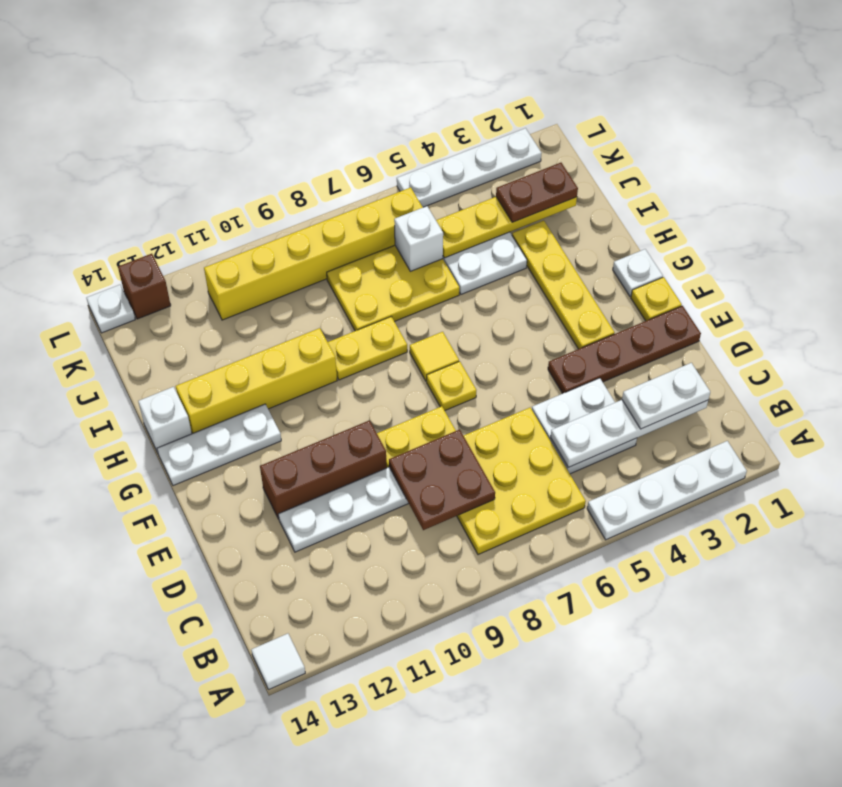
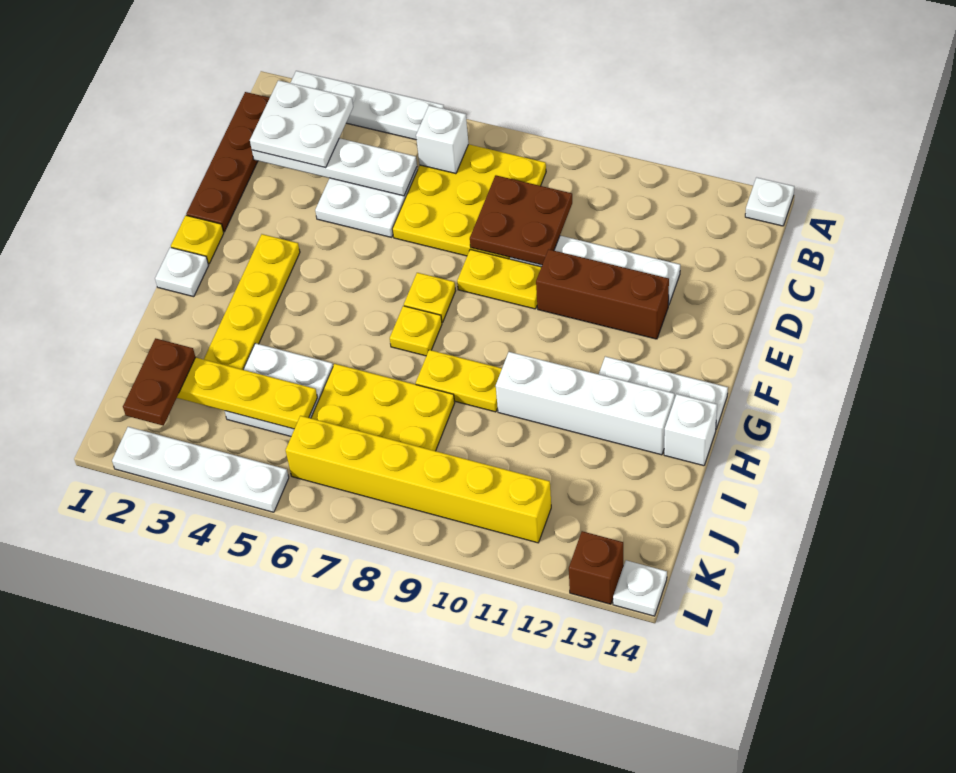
white tile A14 level 1 -> white plate A14 level 1
white plate C2:C3 level 3 -> white plate B2:C3 level 3
brown plate E1:E4 level 1 -> brown plate B1:E1 level 1
yellow tile G7 level 1 -> yellow plate G7 level 1
yellow brick H10:H13 level 1 -> white brick H10:H13 level 1
brown plate J2:J3 level 3 -> brown plate J2:K2 level 3
white brick J6 level 2 -> white brick B6 level 2

